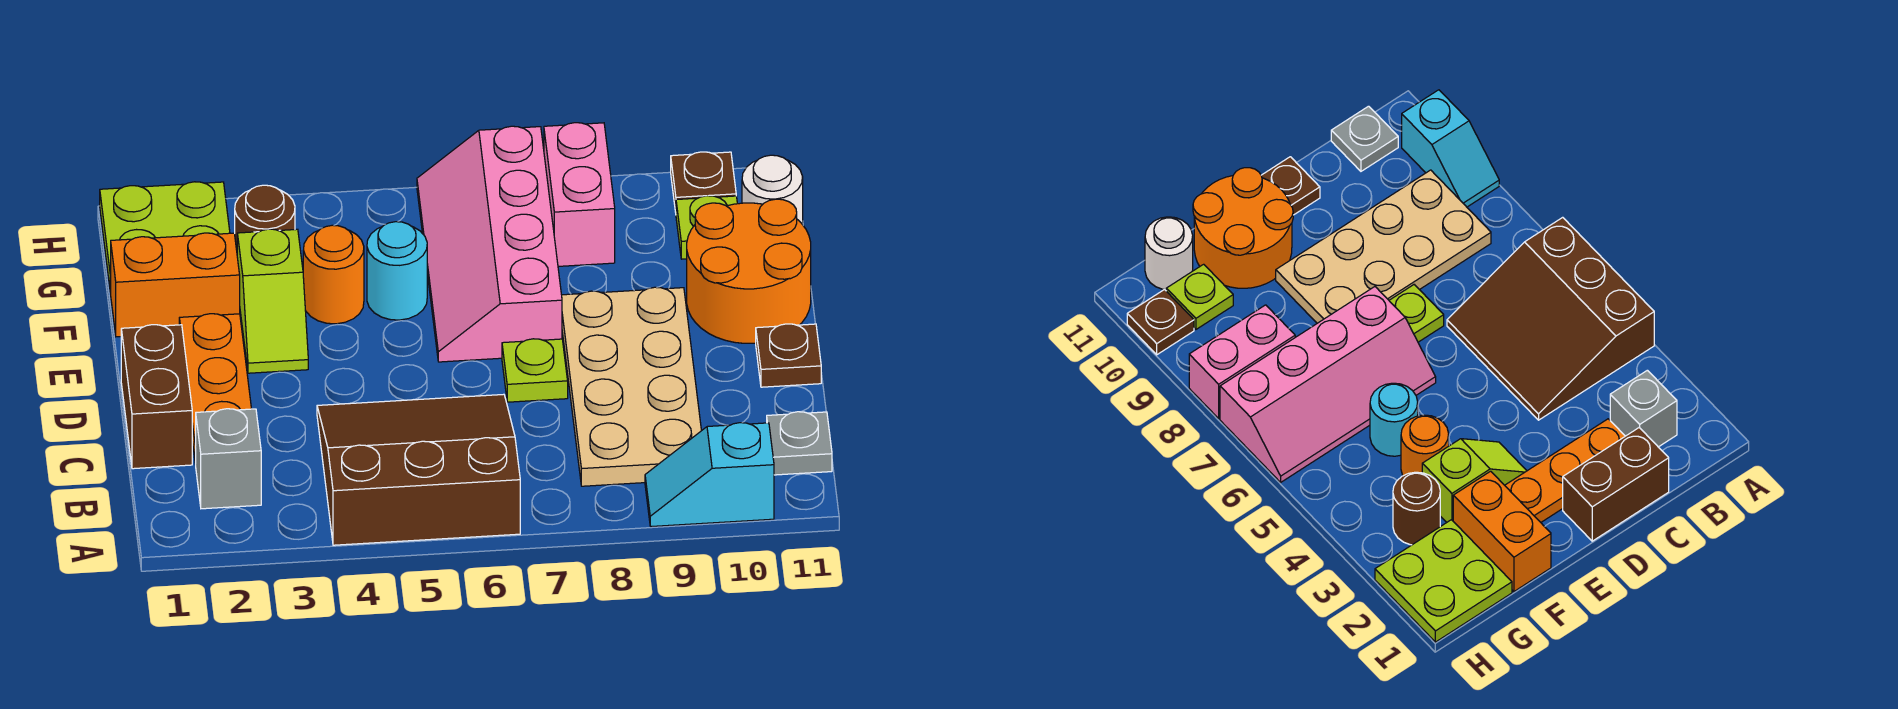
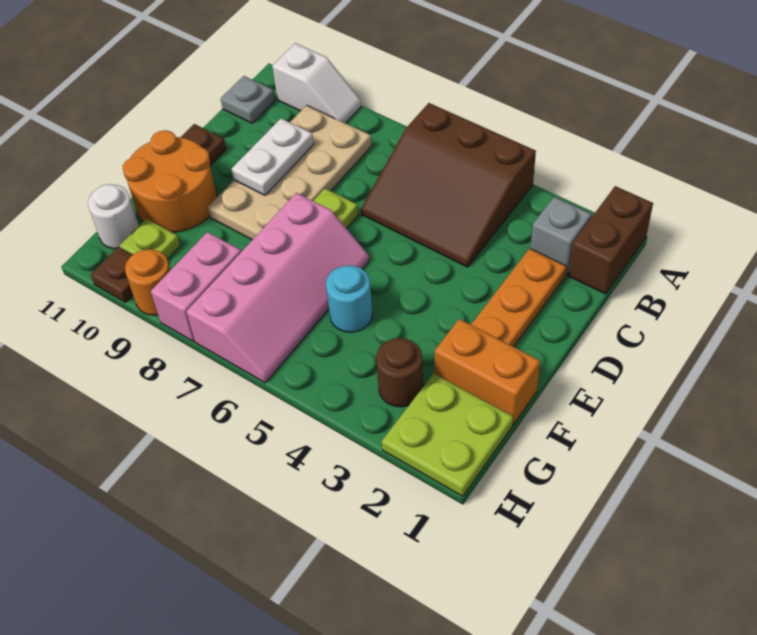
cyan slope A9:A10 level 1 top 10 -> white slope A9:A10 level 1 top 10
brown brick C1:D1 level 1 -> brown brick A1:B1 level 1
none -> white plate C9:D9 level 2
lime slope E3:F3 level 1 top F -> none
orange round brick F4 level 1 -> orange round brick H9 level 1

